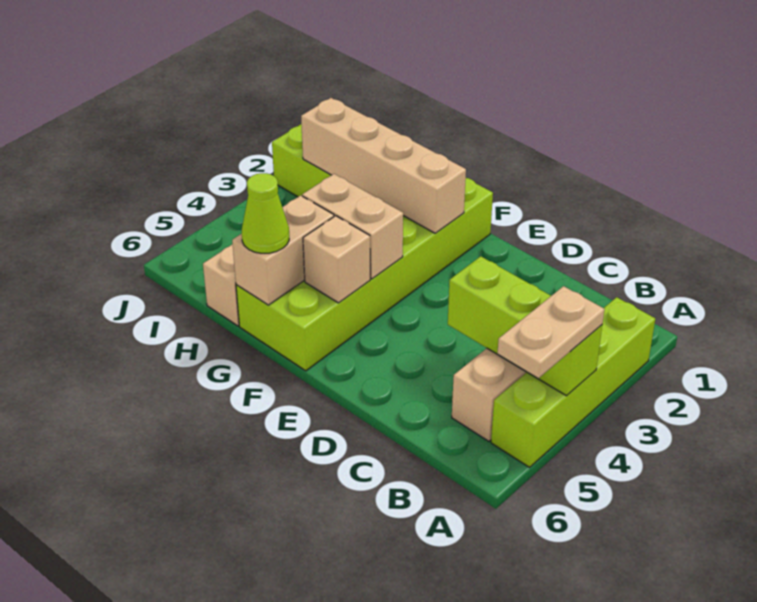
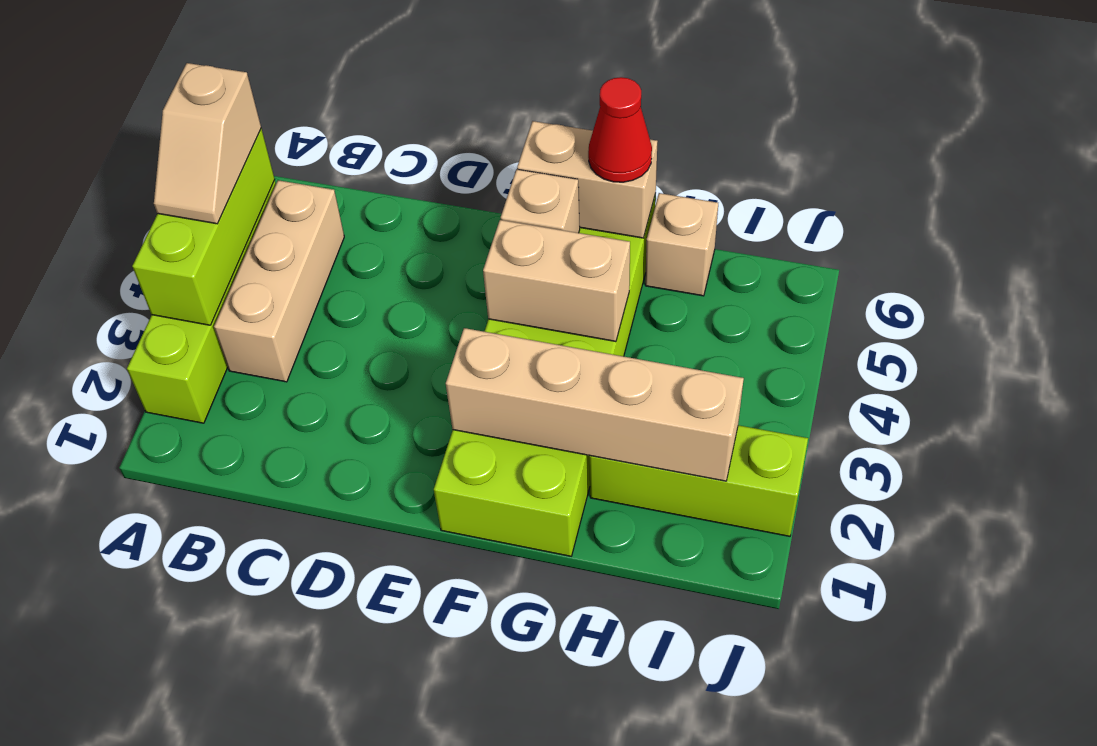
lime brick A4:C4 level 2 -> lime brick A3:A5 level 2
tan plate A4:A5 level 3 -> tan slope A4:A5 level 3 top 5
tan brick G5:G6 level 2 -> tan brick F6:G6 level 2
lime cone G6 level 3 -> red cone G6 level 3

